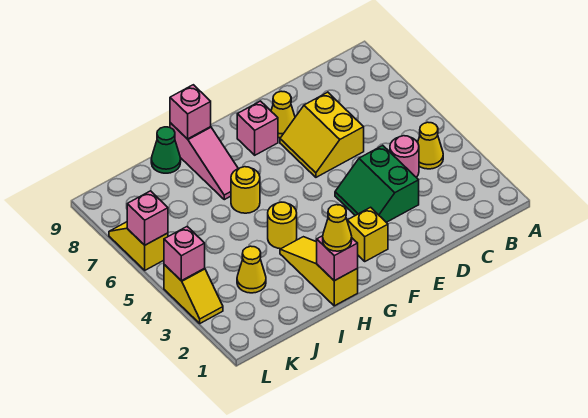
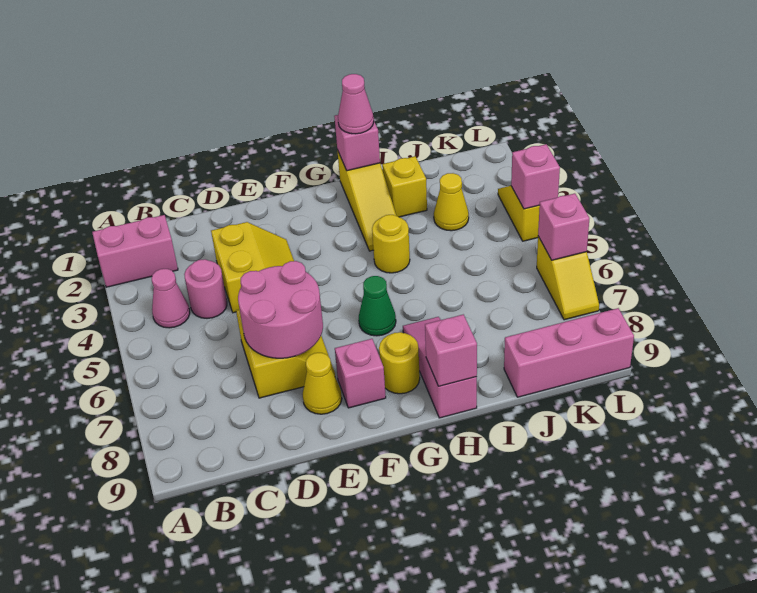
none -> pink brick A2:B2 level 1
yellow cone B4 level 1 -> pink cone B4 level 1
green slope D3:E4 level 1 top D -> yellow slope D3:E4 level 1 top D
none -> pink round brick D6:E7 level 2
yellow brick F2 level 1 -> yellow brick I2 level 1
yellow cone H1 level 3 -> pink cone H1 level 3
yellow round brick H6 level 1 -> yellow round brick G8 level 1
green cone I9 level 1 -> green cone G6 level 1
none -> pink brick J9:L9 level 1

